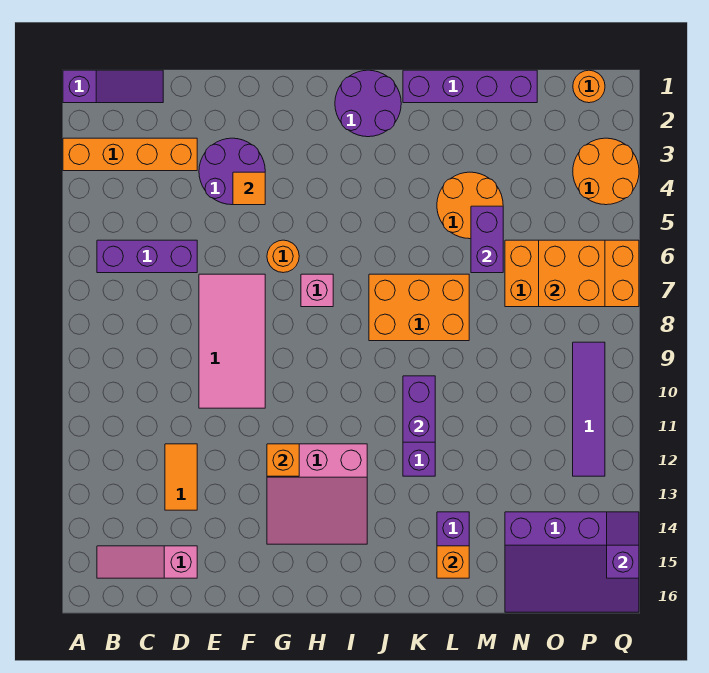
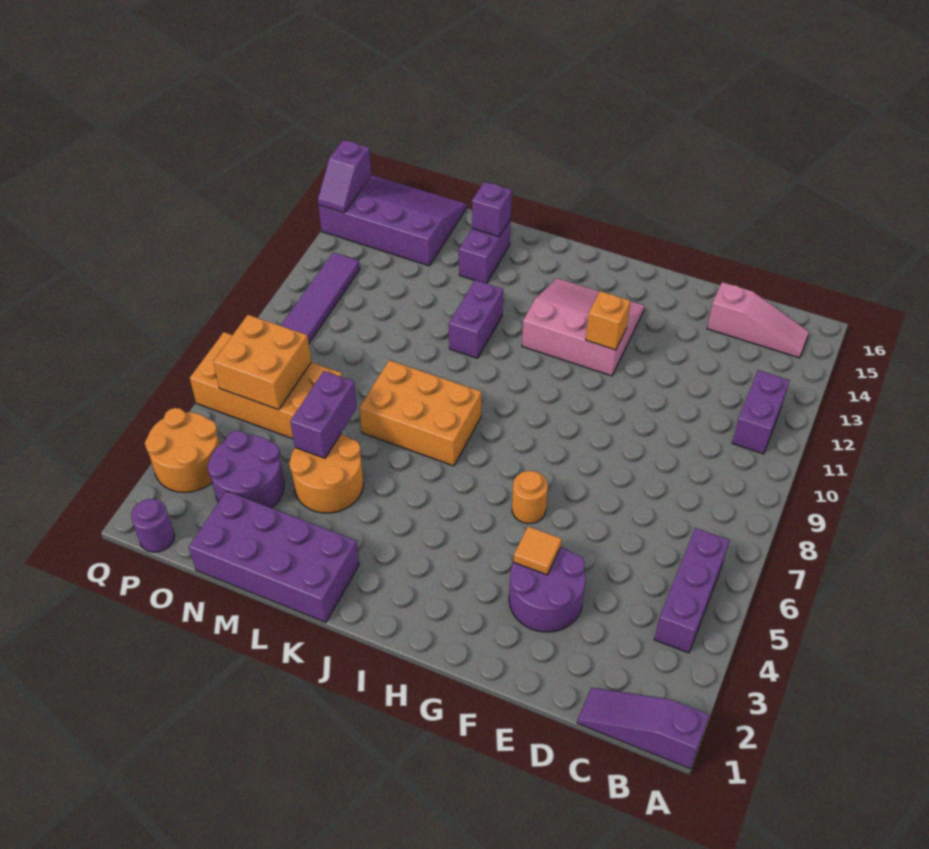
orange brick A3:D3 level 1 -> none
purple brick B6:D6 level 1 -> purple brick B4:B6 level 1
orange tile D12:D13 level 1 -> none
pink tile E7:F10 level 1 -> none
pink brick H7 level 1 -> none
purple round brick I1:J2 level 1 -> purple round brick N3:O4 level 1
purple brick K1:N1 level 1 -> purple brick K1:N2 level 1
purple brick K10:K11 level 2 -> purple brick B11:B12 level 1
orange brick L15 level 2 -> purple brick L15 level 2
orange round brick P1 level 1 -> purple round brick P1 level 1

